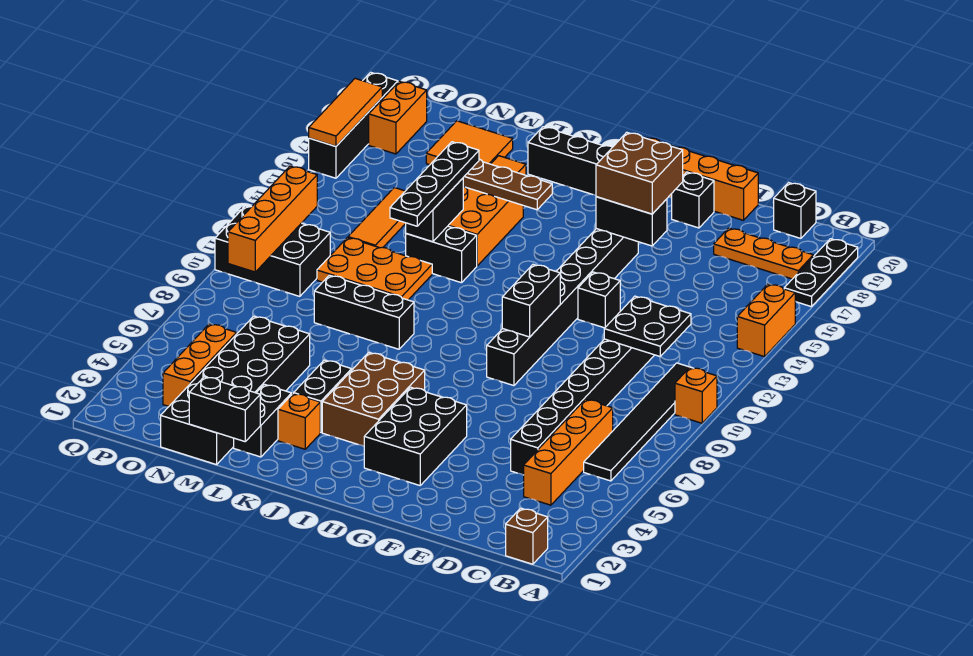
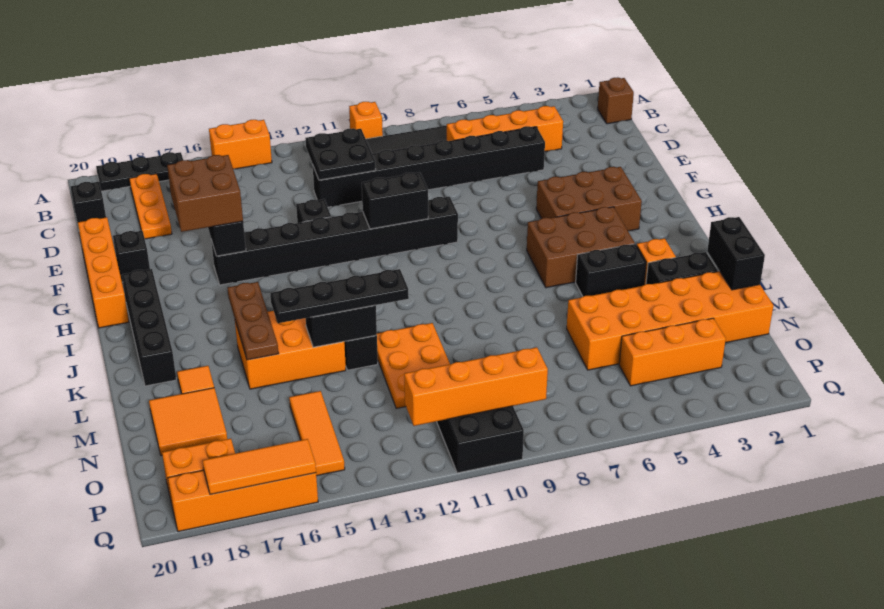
black brick G3:H5 level 1 -> brown brick G3:H5 level 1
black brick K9:M9 level 1 -> none
black brick M1:N6 level 1 -> orange brick M1:N6 level 1
orange tile N13:N15 level 1 -> orange tile N15:P15 level 1
black brick Q16:Q19 level 1 -> orange brick Q16:Q19 level 1

